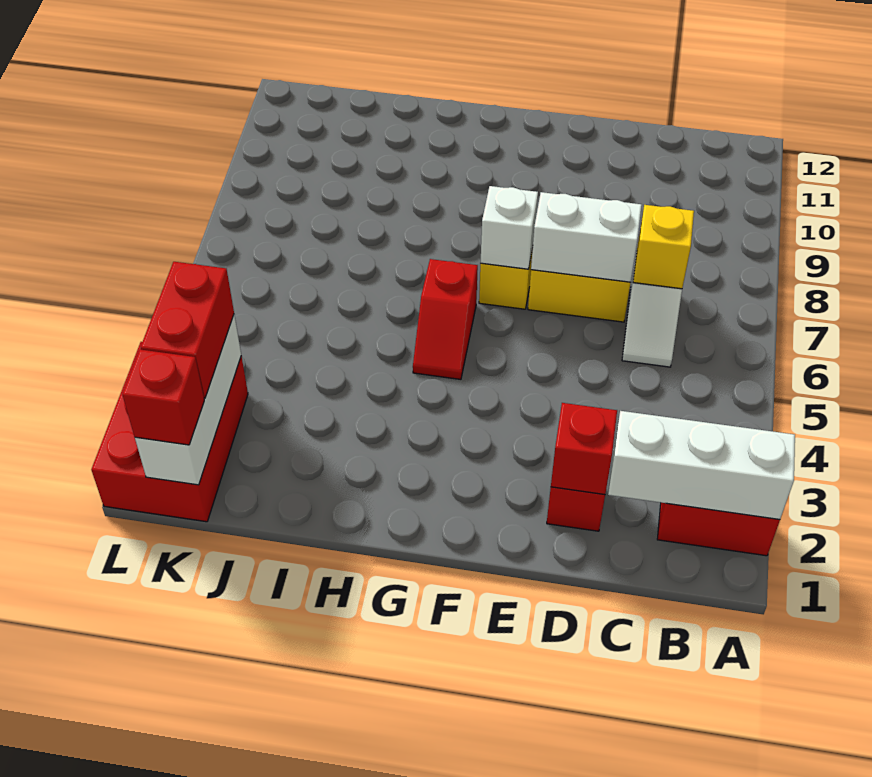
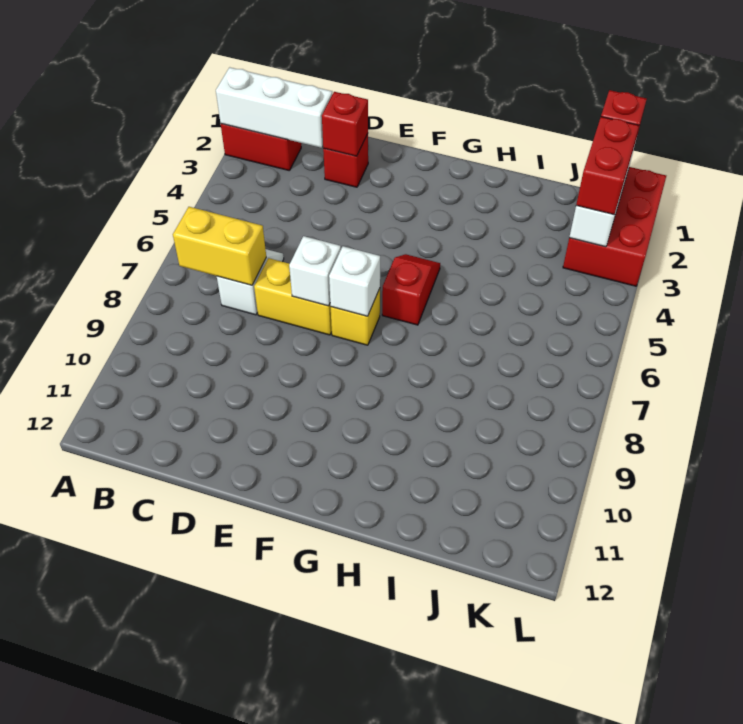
yellow brick C7 level 2 -> yellow brick B7:C7 level 2
white brick D7:E7 level 2 -> white brick E7 level 2

